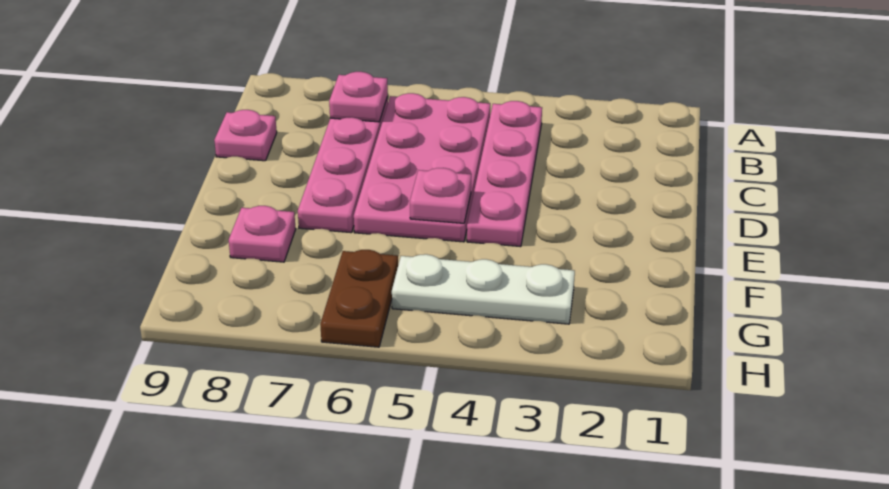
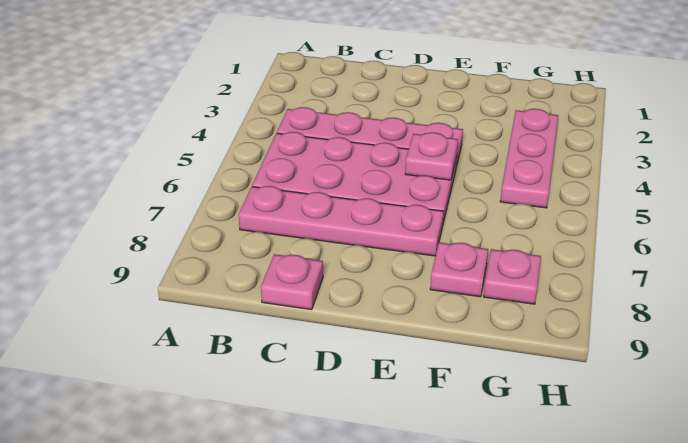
pink plate B7 level 2 -> pink plate G8 level 1
white plate G3:G5 level 1 -> pink plate G3:G5 level 1
brown plate G6:H6 level 1 -> none

